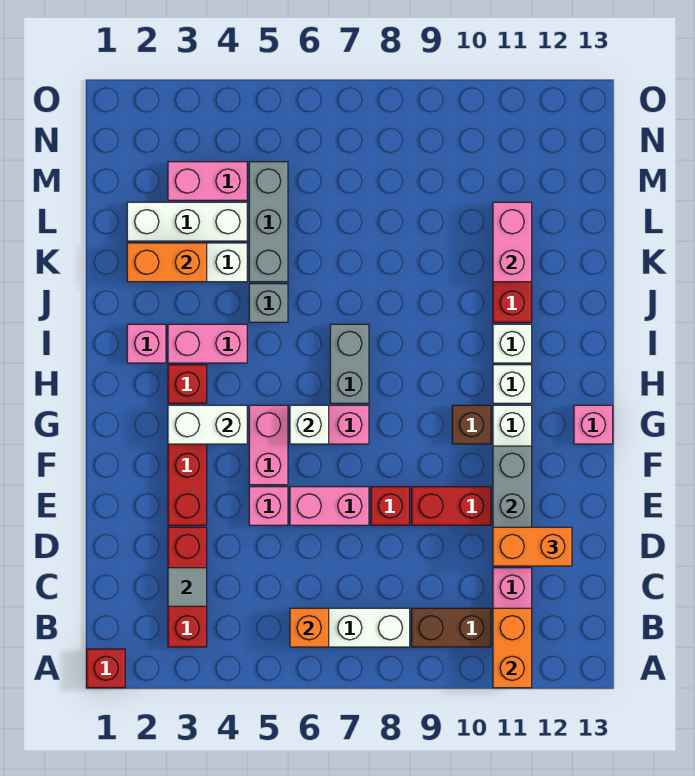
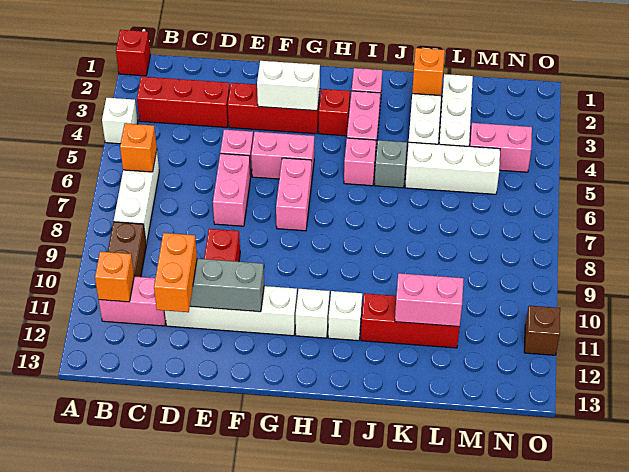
orange brick A11:B11 level 2 -> orange brick B11 level 2
grey tile C3 level 2 -> none
red brick E8 level 1 -> none
white brick G3:G4 level 2 -> white brick F3:G3 level 2
white brick G6 level 2 -> white brick A4 level 1
brown brick G10 level 1 -> brown brick O11 level 1
pink brick G13 level 1 -> pink brick I5 level 1
grey brick H7:I7 level 1 -> none
orange brick K2:K3 level 2 -> orange brick K2 level 2
grey brick K5:M5 level 1 -> white brick K5:M5 level 1
pink brick M3:M4 level 1 -> pink brick M4:N4 level 1

